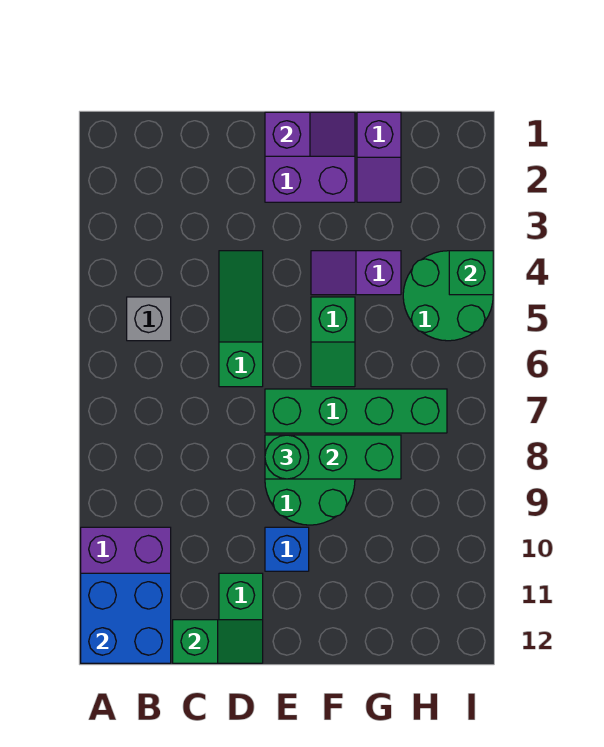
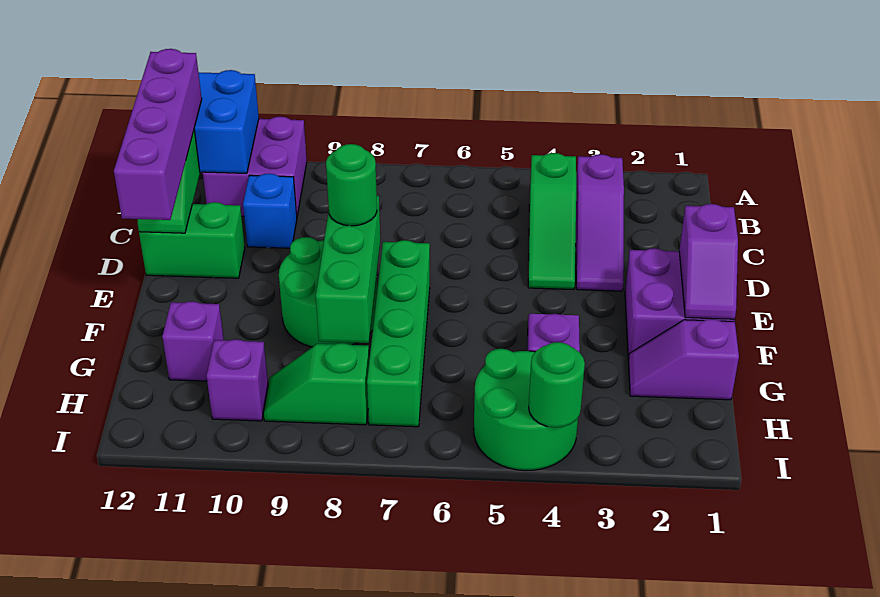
none -> purple slope B3:D3 level 1 top B
grey brick B5 level 1 -> none
none -> purple brick B12:E12 level 3
green slope D4:D6 level 1 top 6 -> green slope B4:D4 level 1 top B
blue brick E10 level 1 -> blue brick C10 level 1
green slope F5:F6 level 1 top 5 -> green slope H8:H9 level 1 top 8
none -> purple brick G11 level 1
none -> purple brick H10 level 1
green brick I4 level 2 -> green round brick I4 level 2

